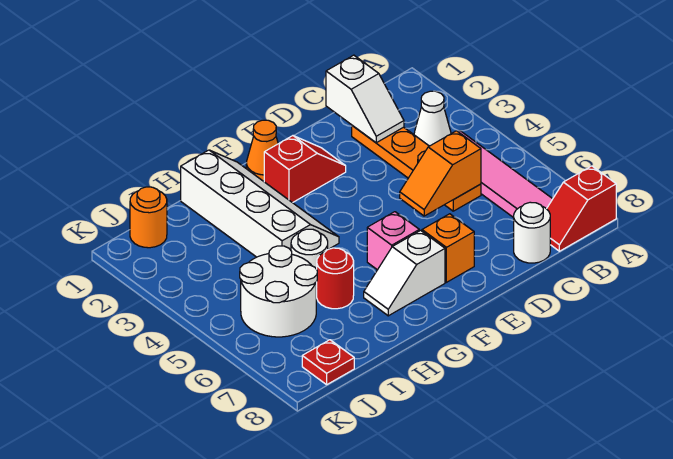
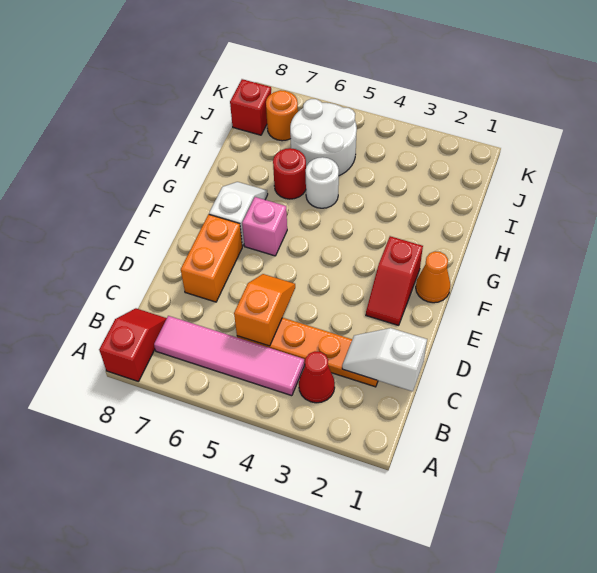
white cone B3 level 1 -> red cone B3 level 1
white round brick C8 level 1 -> none
orange brick E7 level 1 -> orange brick D7:E7 level 1
white slope G1:H4 level 1 top H -> none
orange round brick J1 level 1 -> orange round brick J7 level 1
red plate J8 level 1 -> red brick J8 level 1

